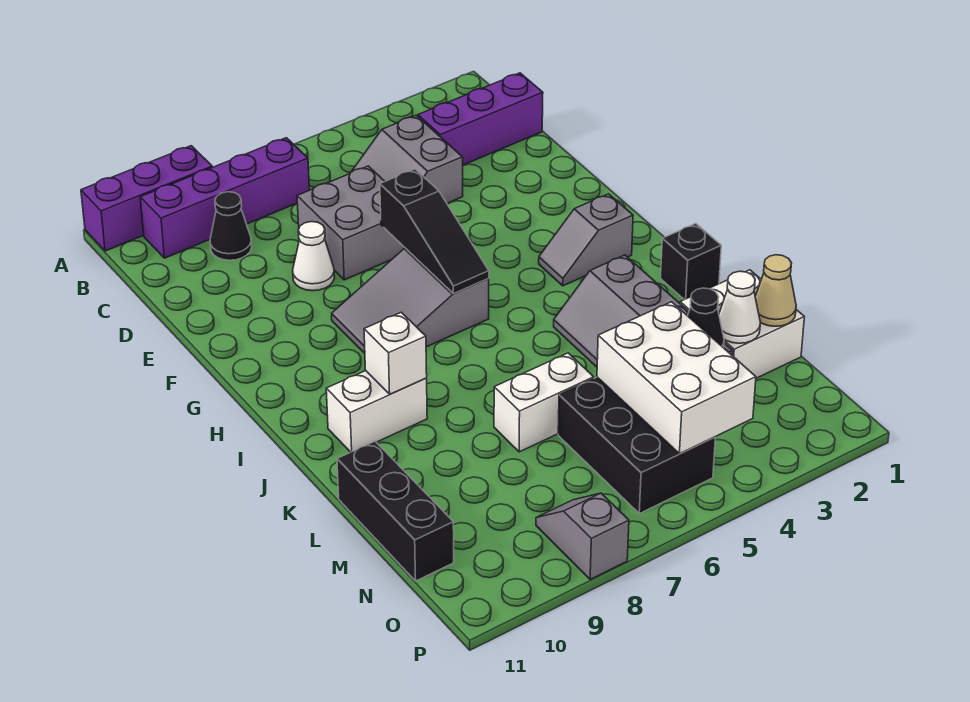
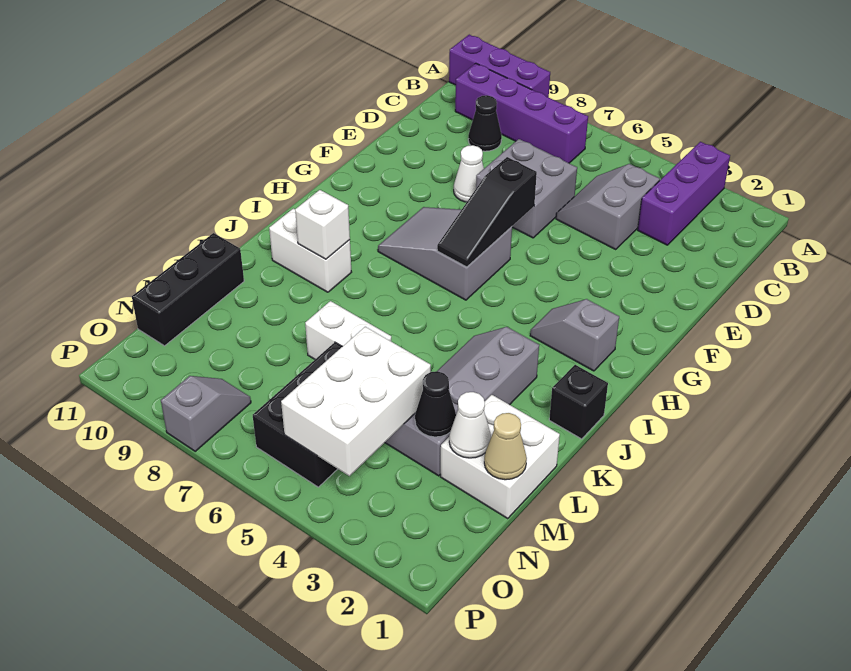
purple brick C1:C3 level 1 -> purple brick A3:C3 level 1

